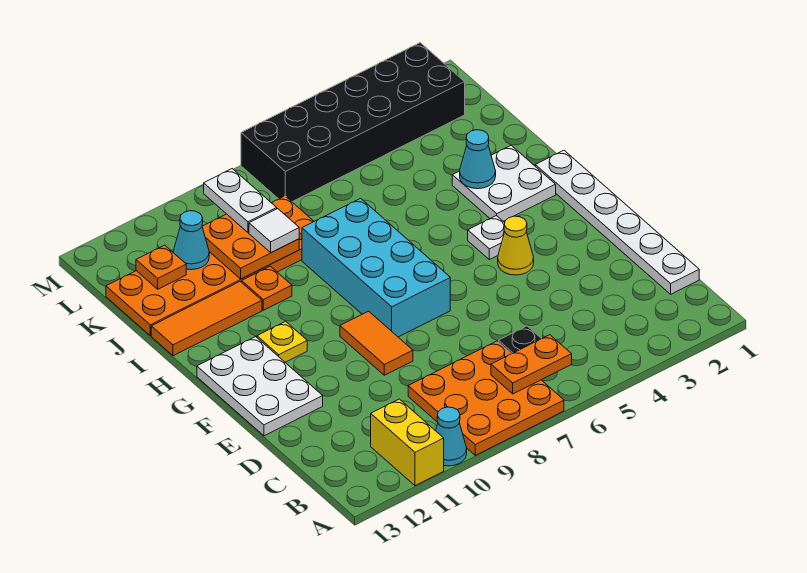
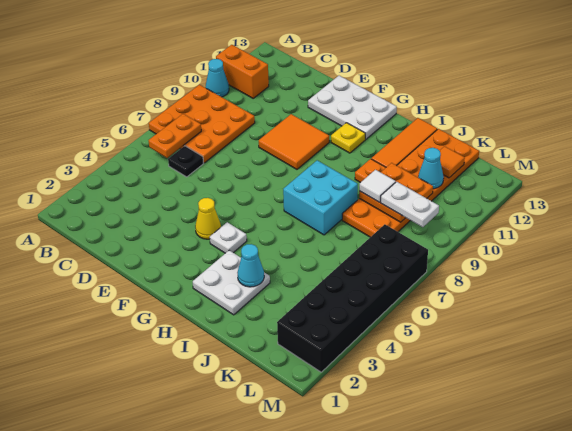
yellow brick A11:B11 level 1 -> orange brick A11:B11 level 1
white plate C1:H1 level 1 -> none
orange tile E9:F9 level 1 -> orange tile E9:F10 level 1
cyan brick F7:I8 level 1 -> cyan brick H7:I8 level 1
orange plate K12 level 2 -> orange tile K12 level 2

